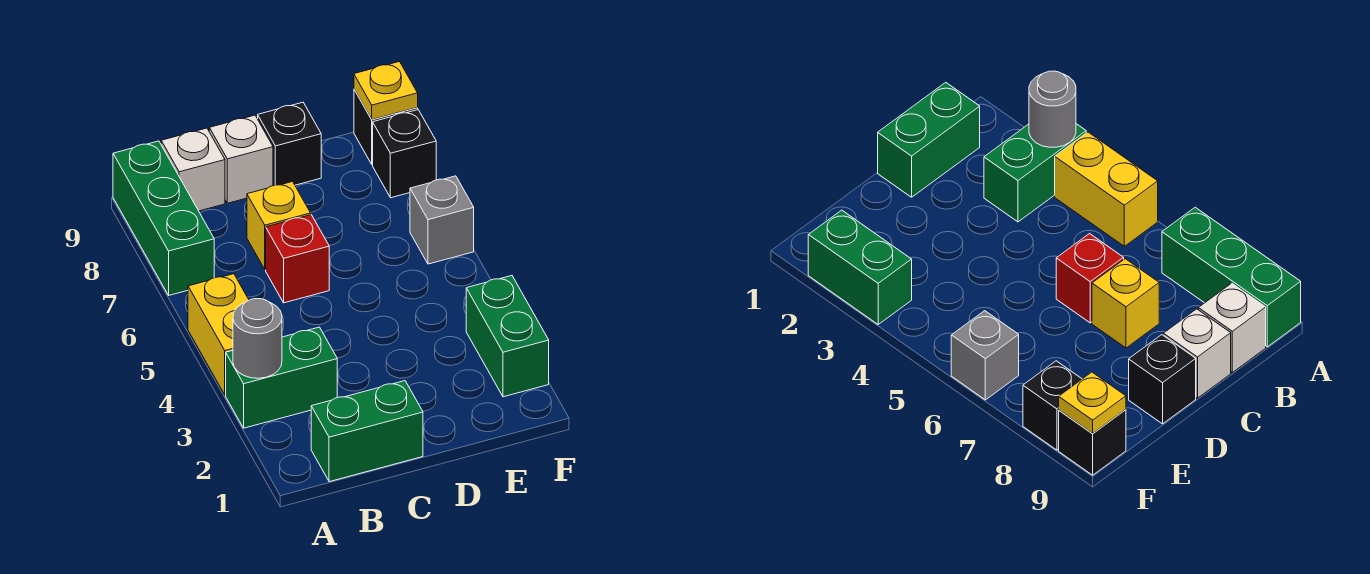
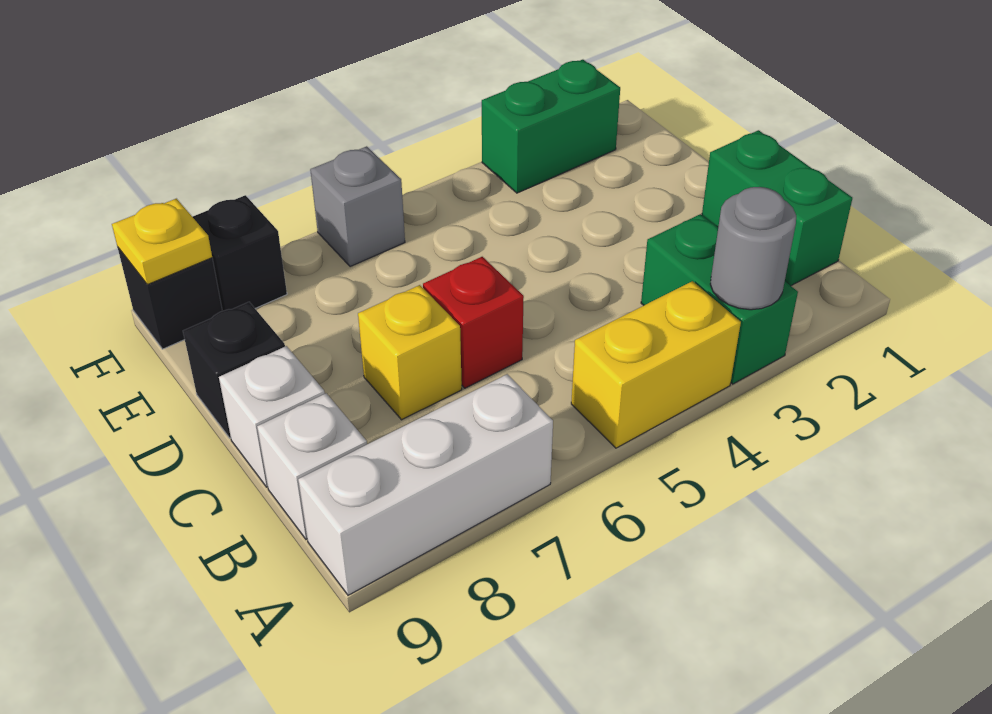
green brick A7:A9 level 1 -> white brick A7:A9 level 1

